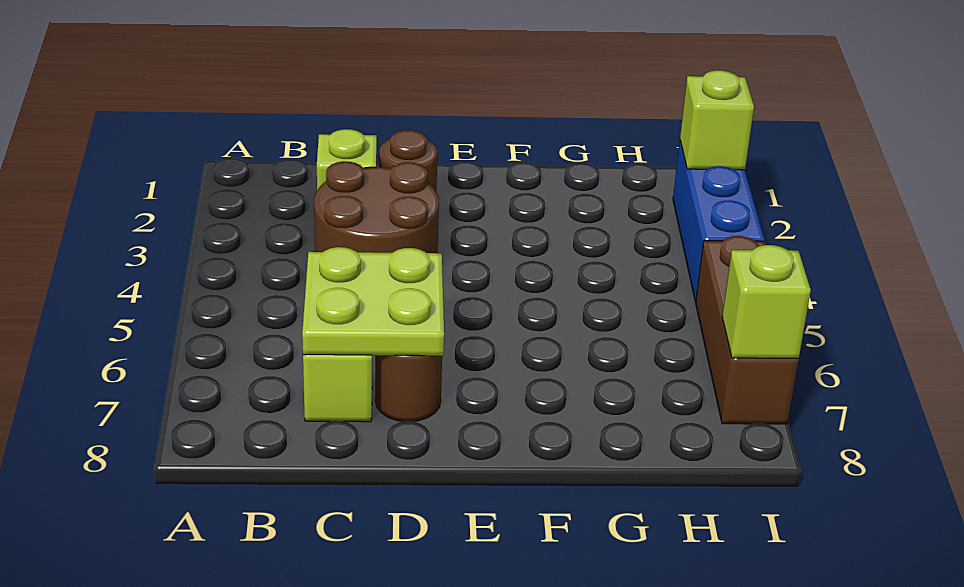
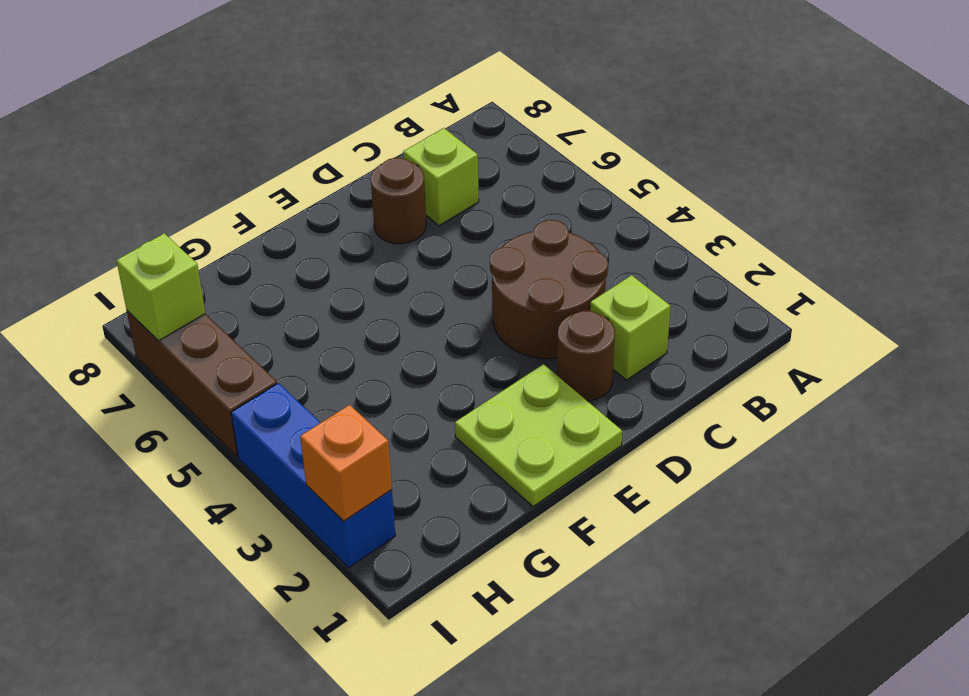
lime plate C6:D7 level 2 -> lime plate E1:F2 level 1
lime brick I2 level 2 -> orange brick I2 level 2

